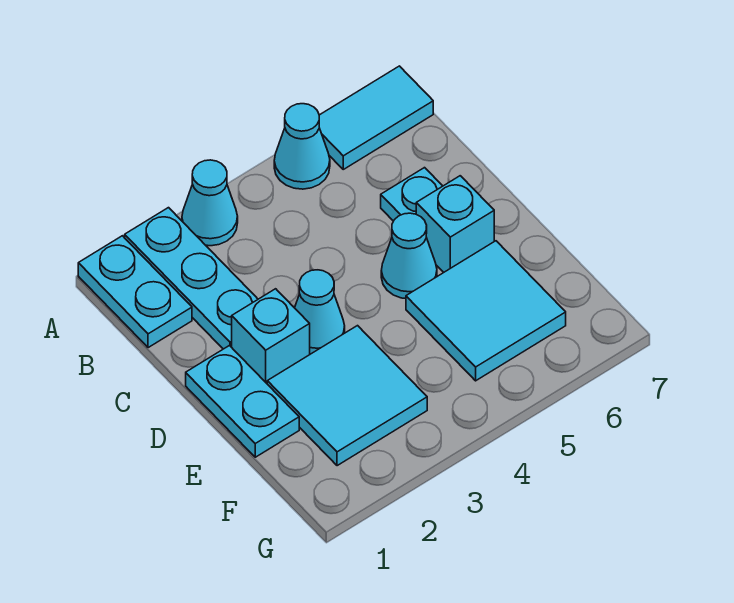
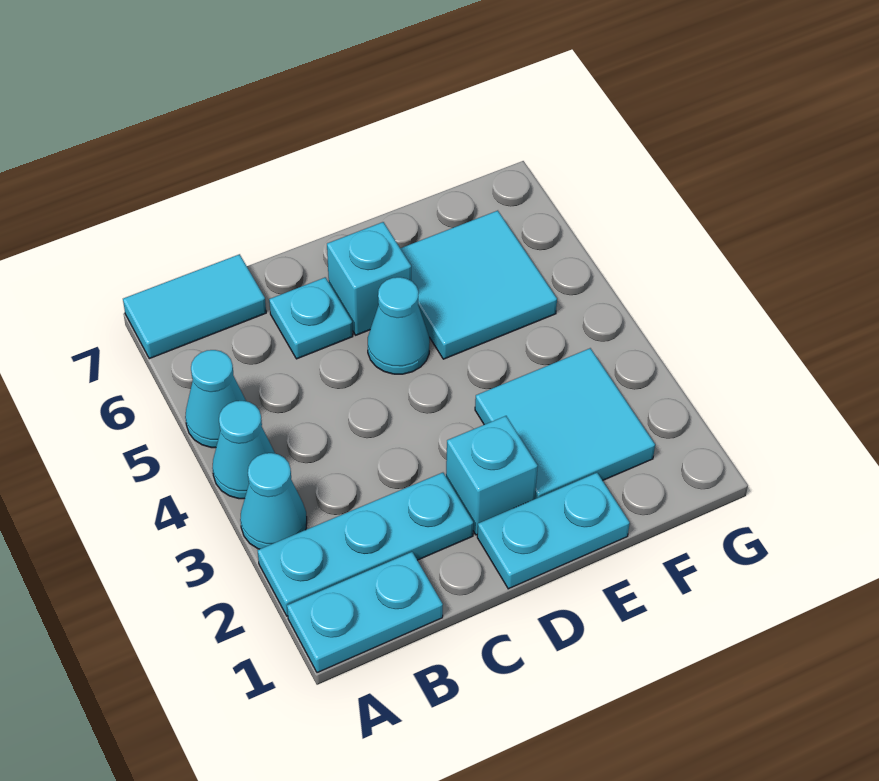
cyan tile A6:A7 level 1 -> cyan tile A7:B7 level 1
cyan cone D3 level 1 -> cyan cone A4 level 1

